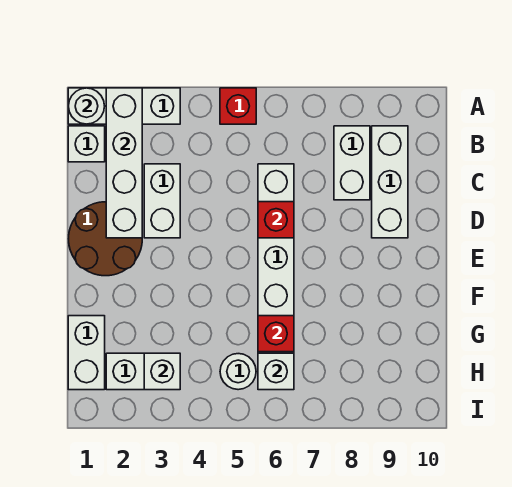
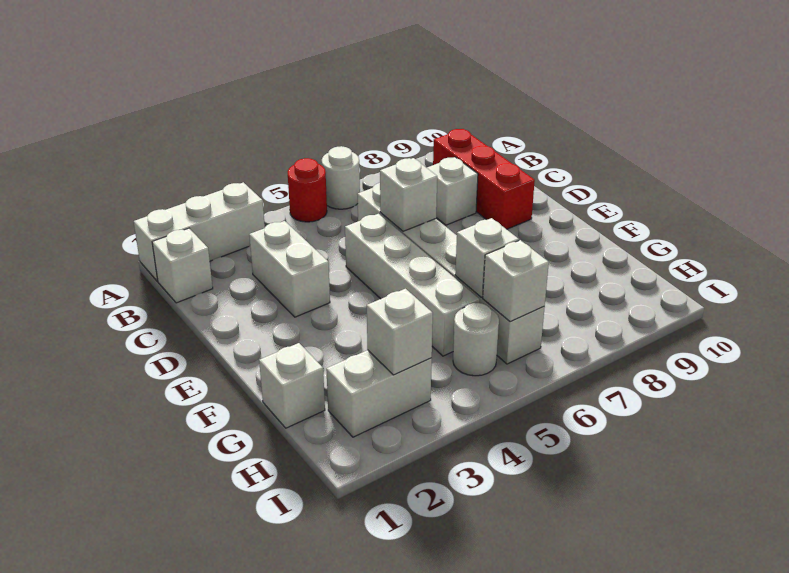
white round brick A1 level 2 -> white round brick A6 level 1
white brick A2:D2 level 2 -> white brick D5:G5 level 1
red brick A5 level 1 -> red round brick A5 level 1
white brick B8:C8 level 1 -> white brick C8 level 1
white brick B9:D9 level 1 -> red brick B9:D9 level 1
brown round brick D1:E2 level 1 -> none
red brick D6 level 2 -> white brick D6 level 2
white brick G1:H1 level 1 -> white brick G1 level 1
red brick G6 level 2 -> white brick G6 level 2

